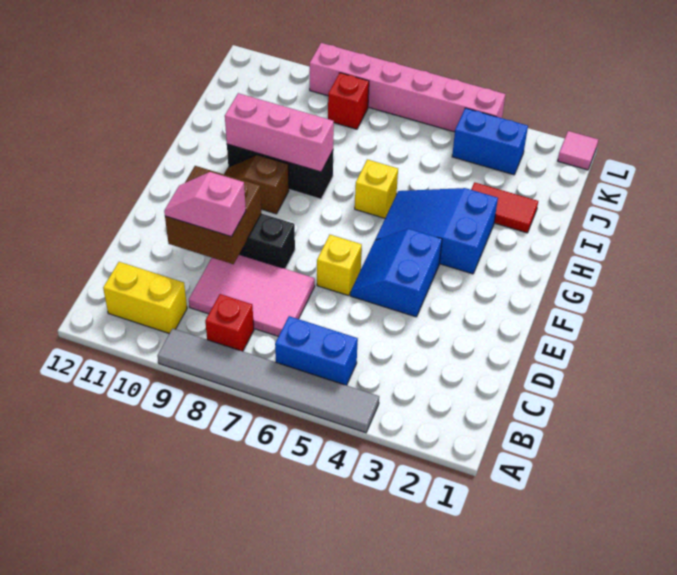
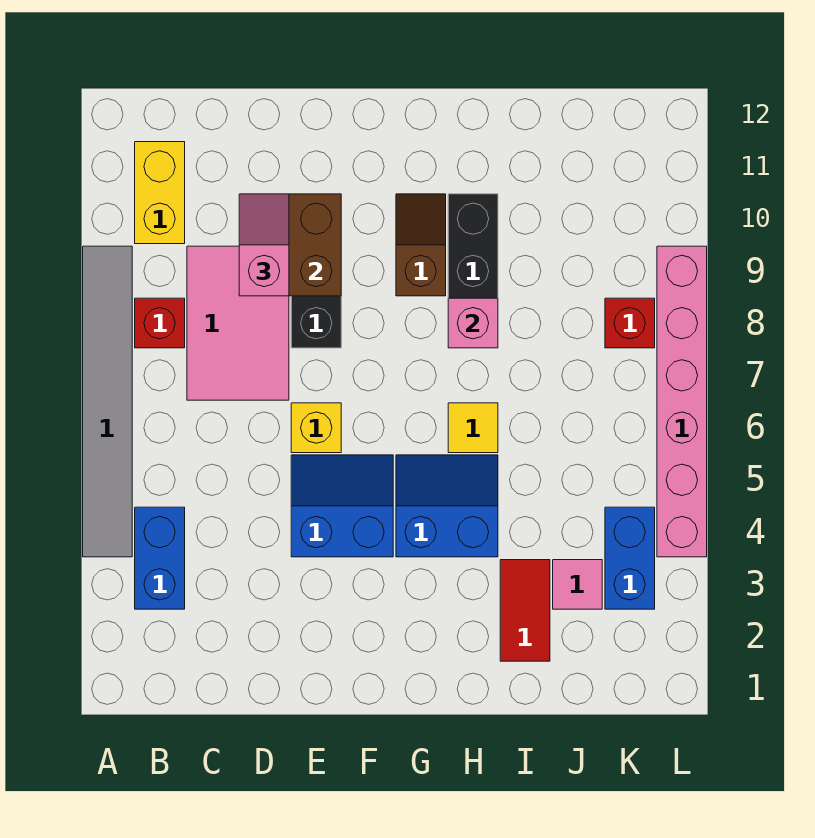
blue brick B5:B6 level 1 -> blue brick B3:B4 level 1
blue slope G3:H5 level 1 top 3 -> blue slope G4:H5 level 1 top 4
yellow brick H6 level 1 -> yellow tile H6 level 1
pink brick H8:H10 level 2 -> pink brick H8 level 2
pink tile L1 level 1 -> pink tile J3 level 1

